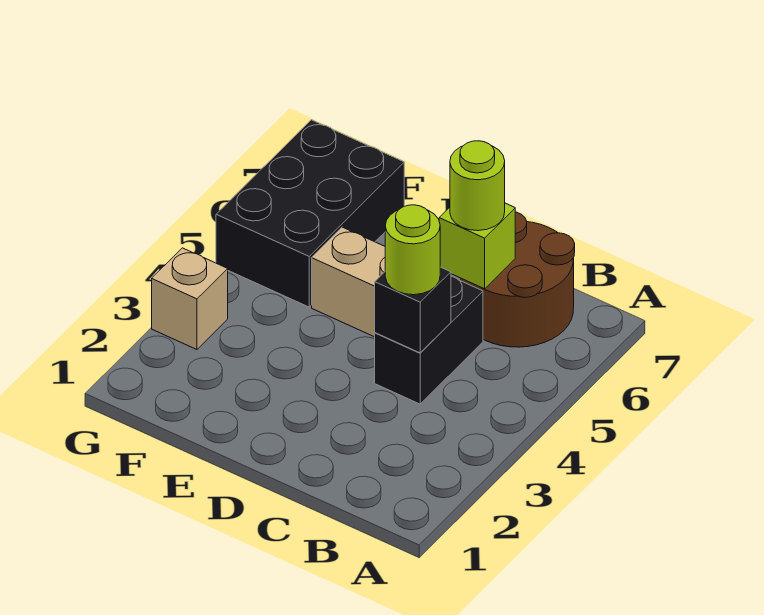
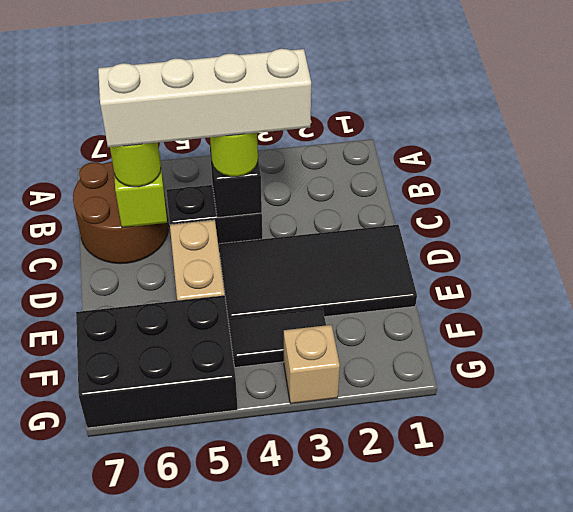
none -> white brick C3:C6 level 4
none -> black tile D1:E4 level 1
none -> black tile F3:F4 level 1

